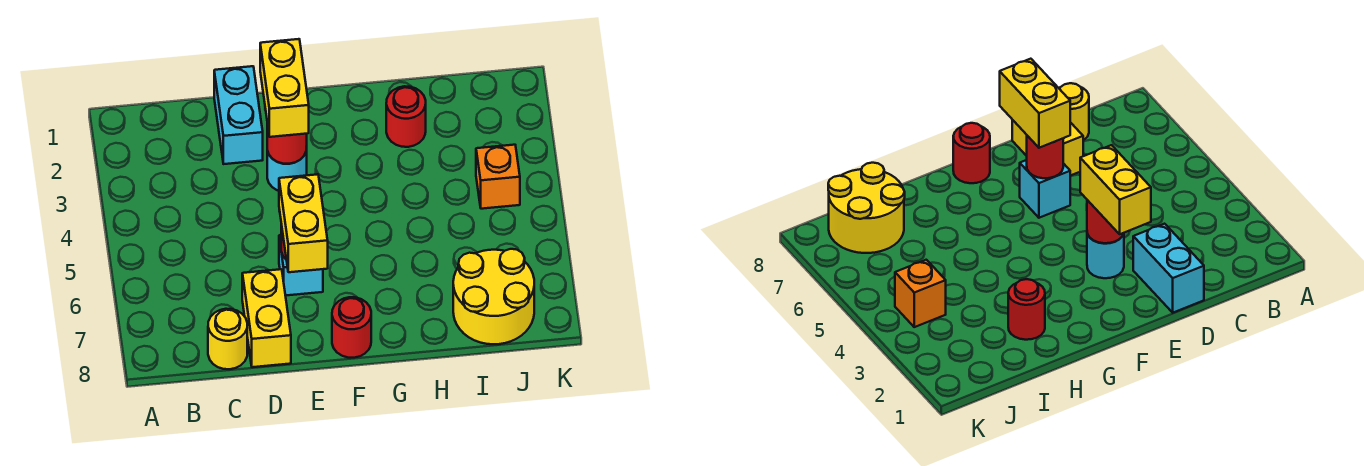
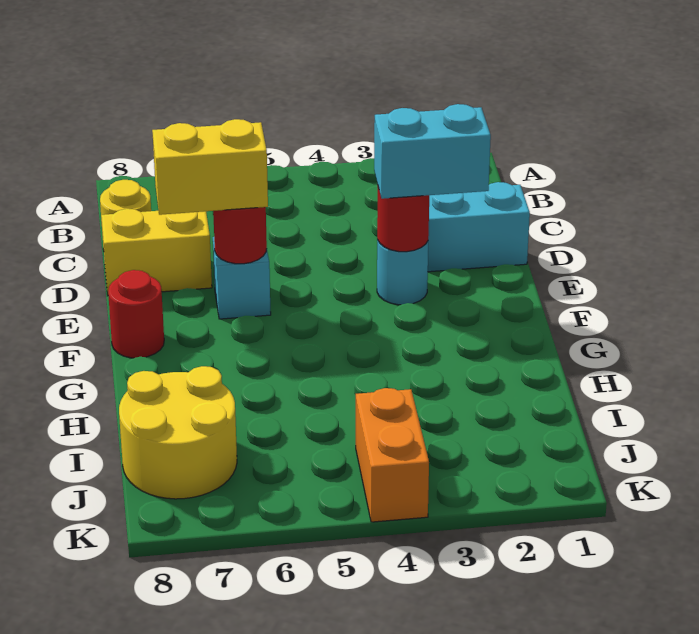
yellow brick E2:E3 level 3 -> cyan brick E2:E3 level 3
red round brick H2 level 1 -> none
orange brick J4 level 1 -> orange brick J4:K4 level 1

